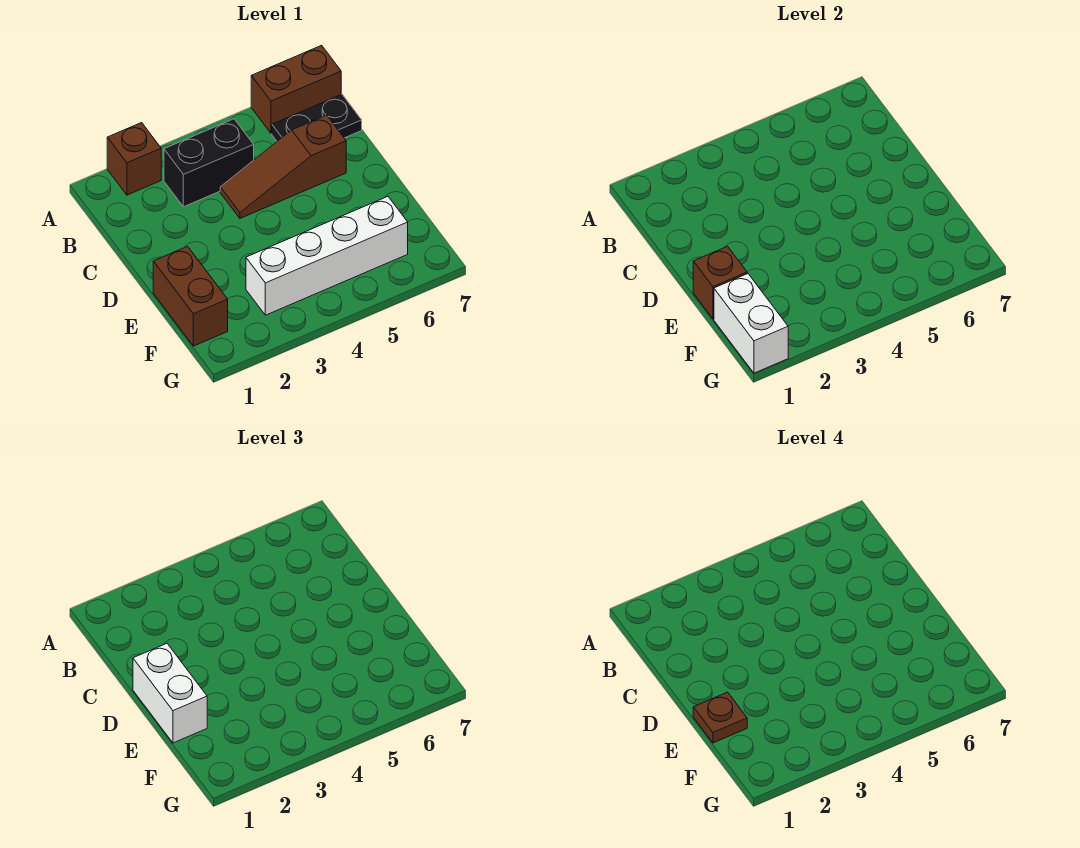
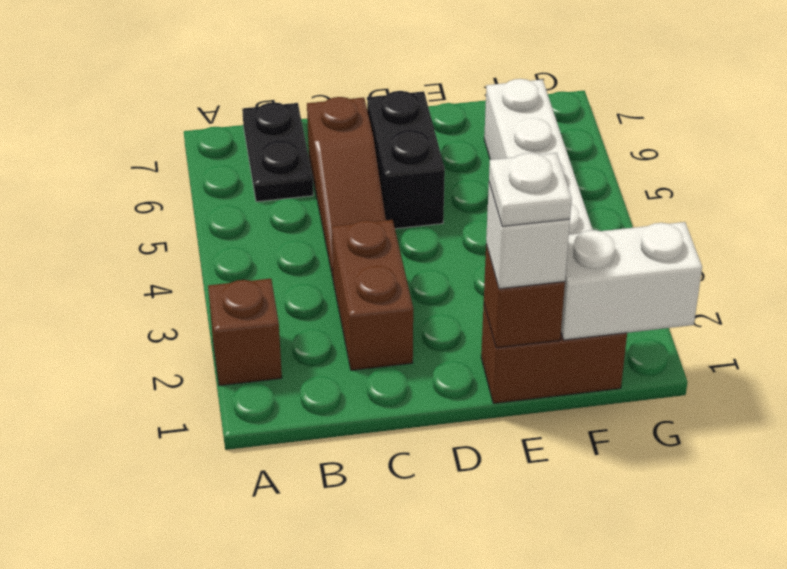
brown brick A6:A7 level 1 -> brown brick C2:C3 level 1
black brick B3:B4 level 1 -> black brick D5:D6 level 1
white brick D1:E1 level 3 -> white brick E1 level 3
brown plate E1 level 4 -> white plate E1 level 4

